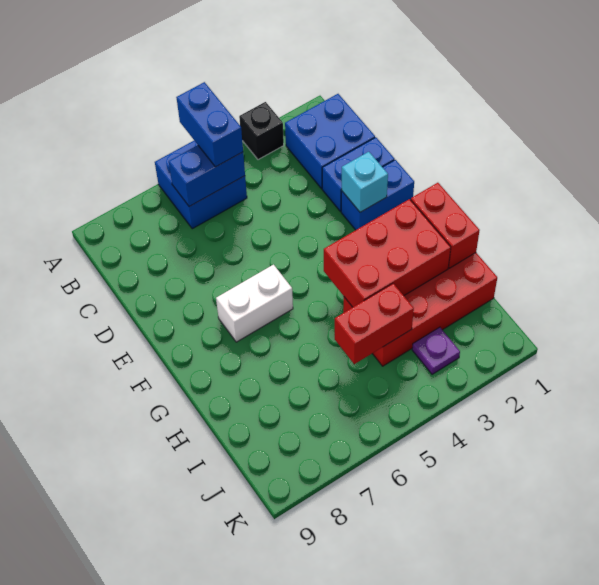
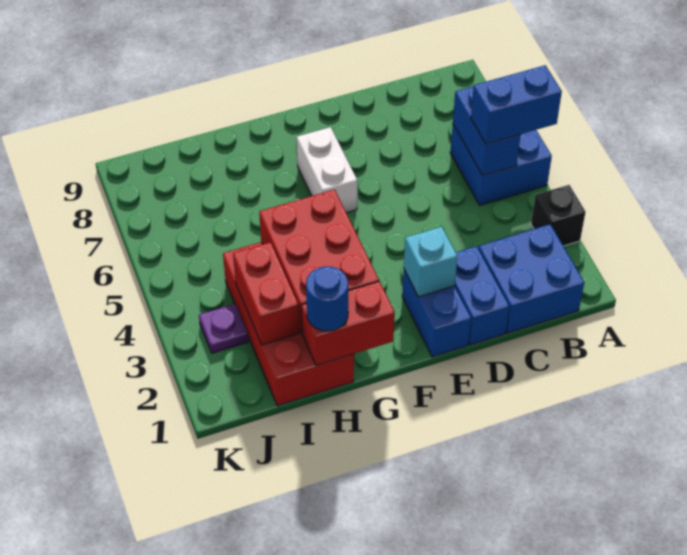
none -> blue round brick H1 level 3
red brick I4:I5 level 2 -> red brick I2:I3 level 2

